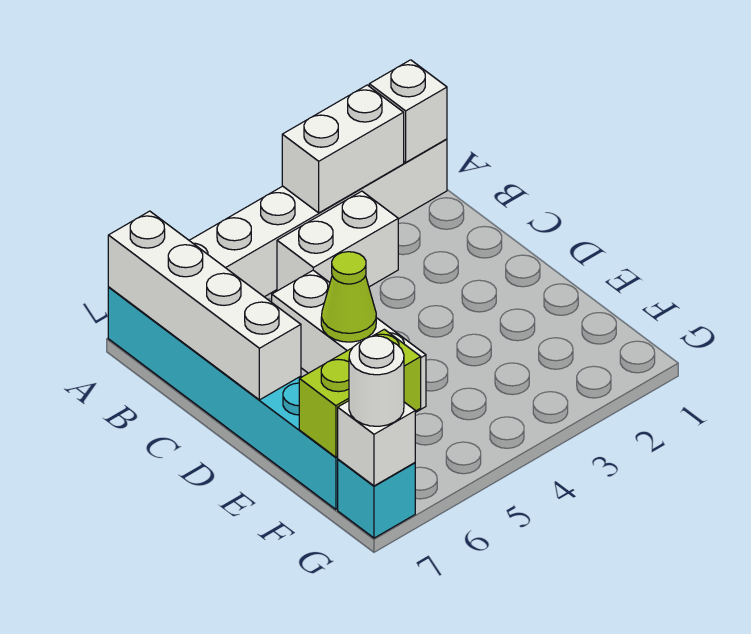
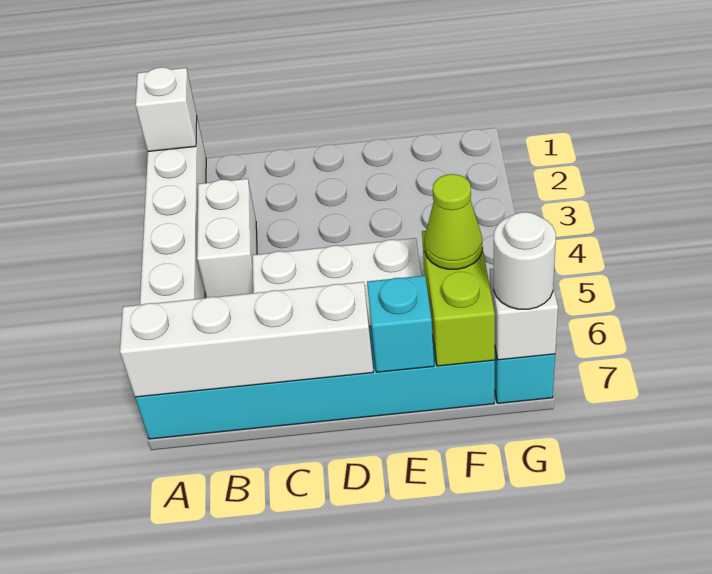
white brick A2:A3 level 2 -> none
lime cone D5 level 2 -> lime cone F6 level 3
none -> cyan brick E7 level 2

